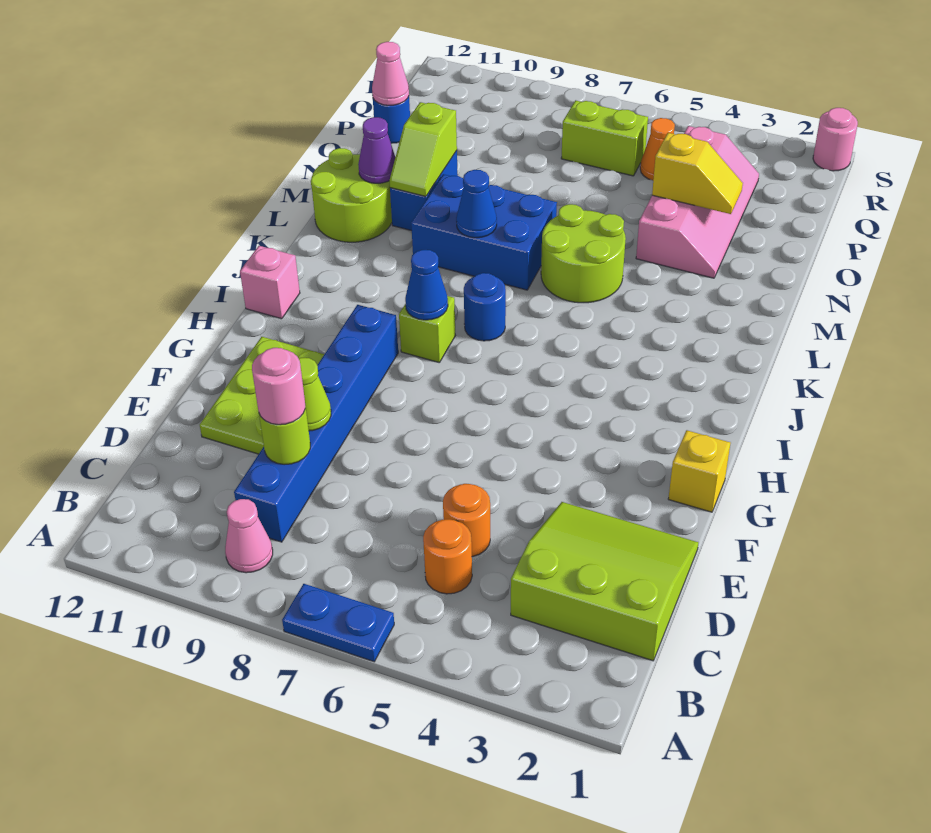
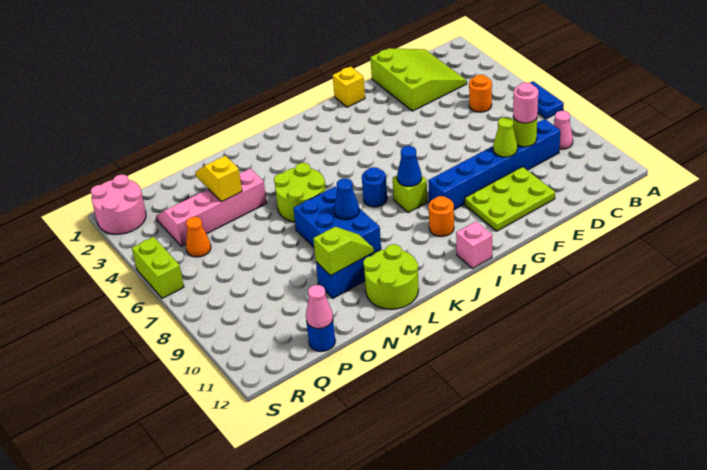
lime slope C1:E3 level 1 top C -> lime slope C1:E3 level 1 top E
orange round brick D5 level 1 -> orange round brick I10 level 1
purple cone M11 level 2 -> none
lime brick Q6:Q7 level 1 -> lime brick S5:S6 level 1
pink round brick S1 level 1 -> pink round brick R1:S2 level 1

